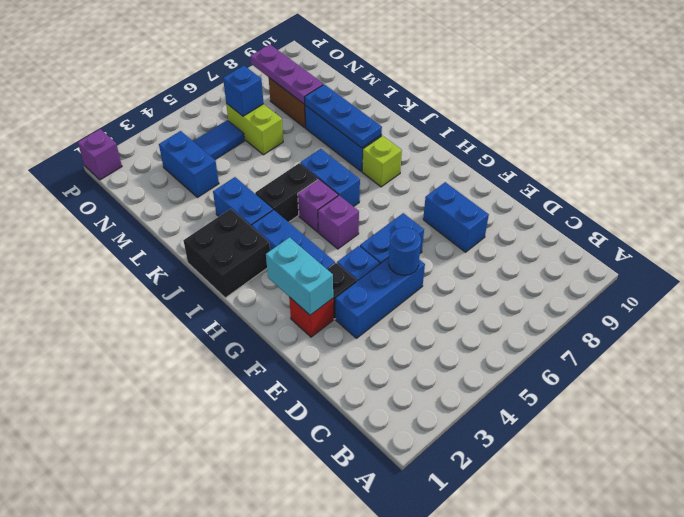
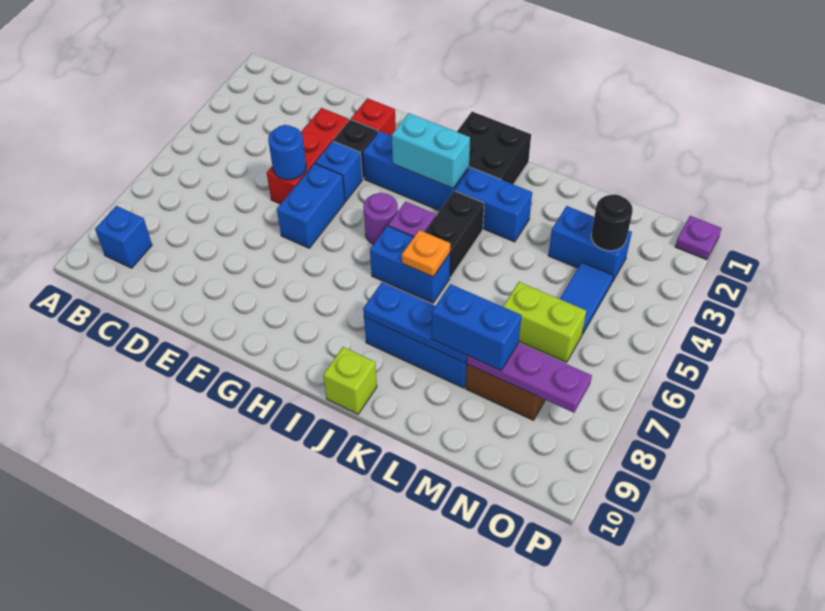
blue brick E3:E5 level 1 -> red brick E3:E5 level 1
blue brick E8:F8 level 1 -> blue brick L8:M8 level 3
cyan brick F2:G2 level 2 -> cyan brick H3:I3 level 2
purple brick H5 level 1 -> purple round brick H5 level 1
lime brick I8 level 1 -> lime brick J10 level 1
none -> orange plate J6 level 2
none -> black round brick N3 level 2
blue brick N6 level 2 -> blue brick B9 level 1
purple brick P1 level 1 -> purple plate P1 level 1

